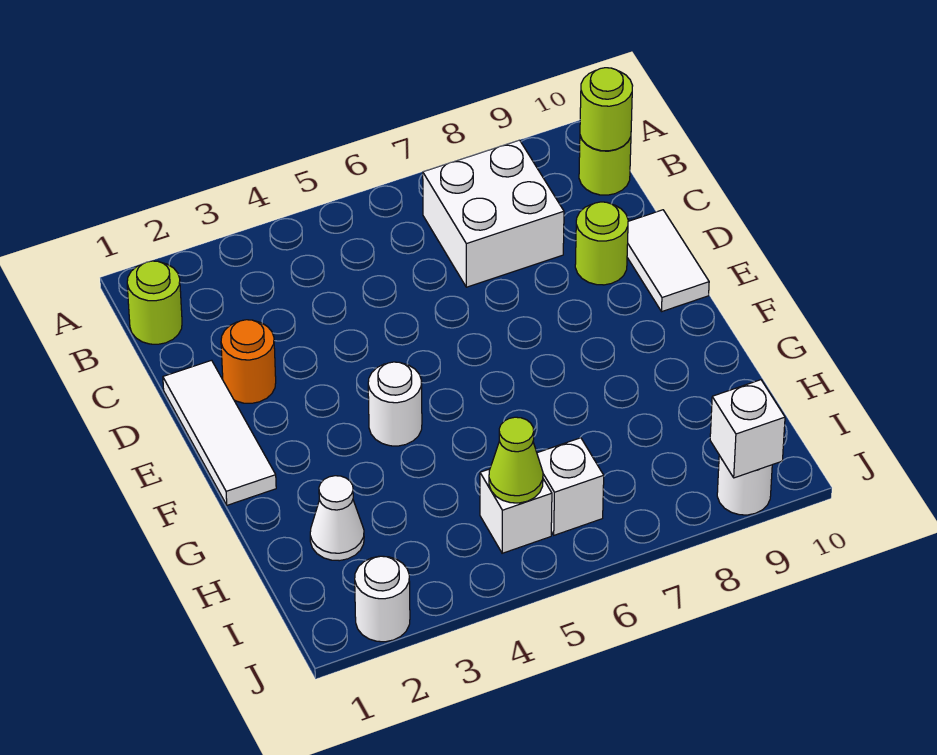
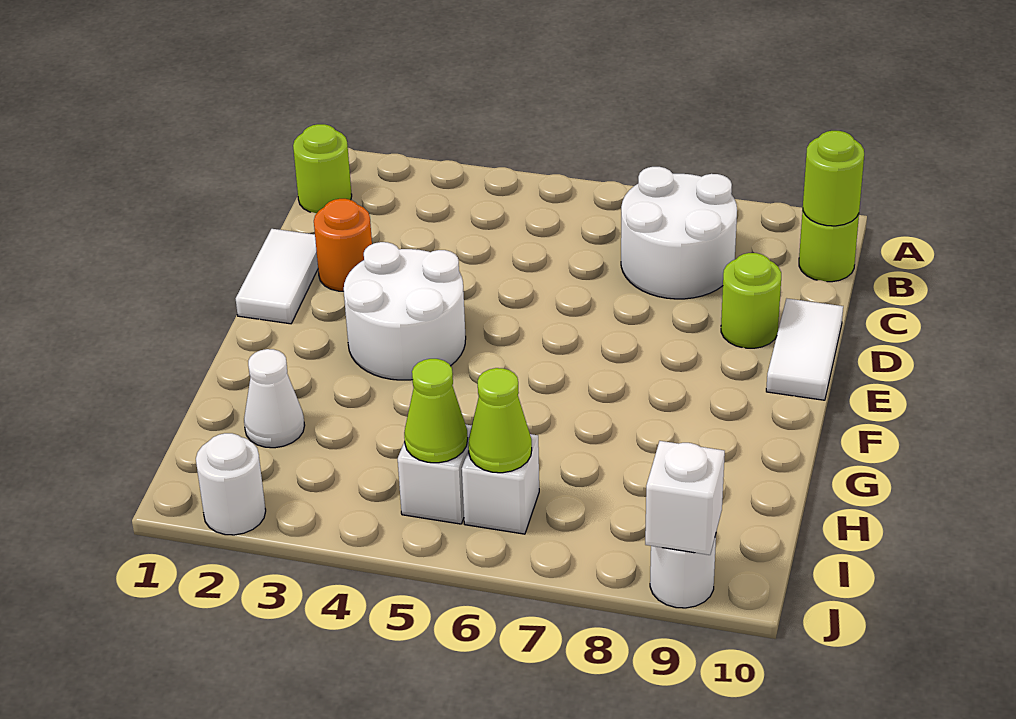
white brick B7:C8 level 1 -> white round brick B7:C8 level 1
white tile D1:F1 level 1 -> white tile D1:E1 level 1
white round brick F4 level 1 -> white round brick E3:F4 level 1
none -> lime cone I6 level 2

